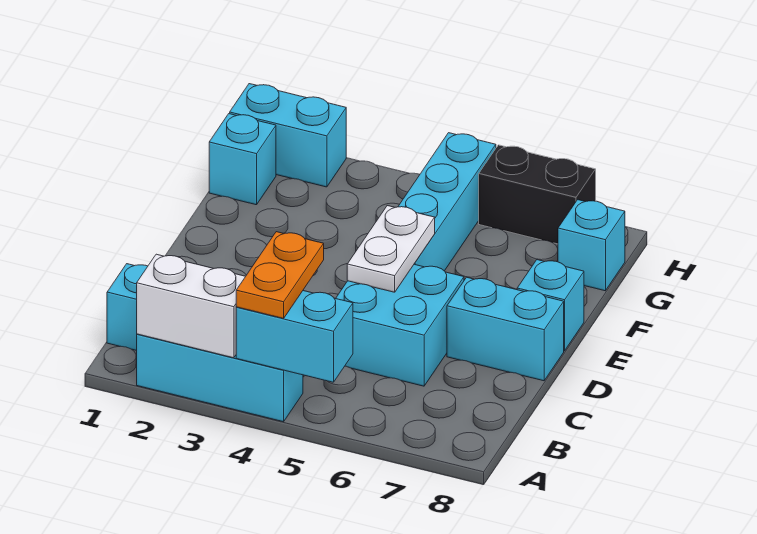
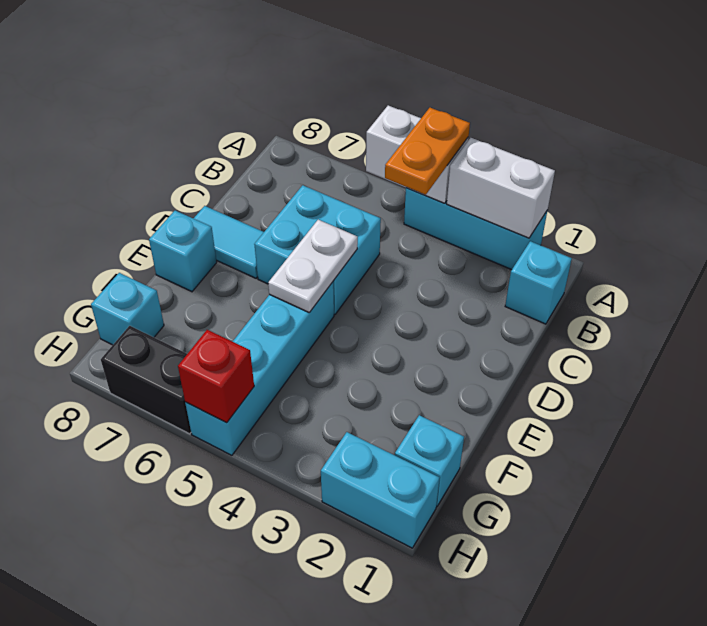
cyan brick A4:A5 level 2 -> white brick A4:A5 level 2
cyan brick D7:D8 level 1 -> cyan tile D7:D8 level 1
none -> red brick H5 level 2

